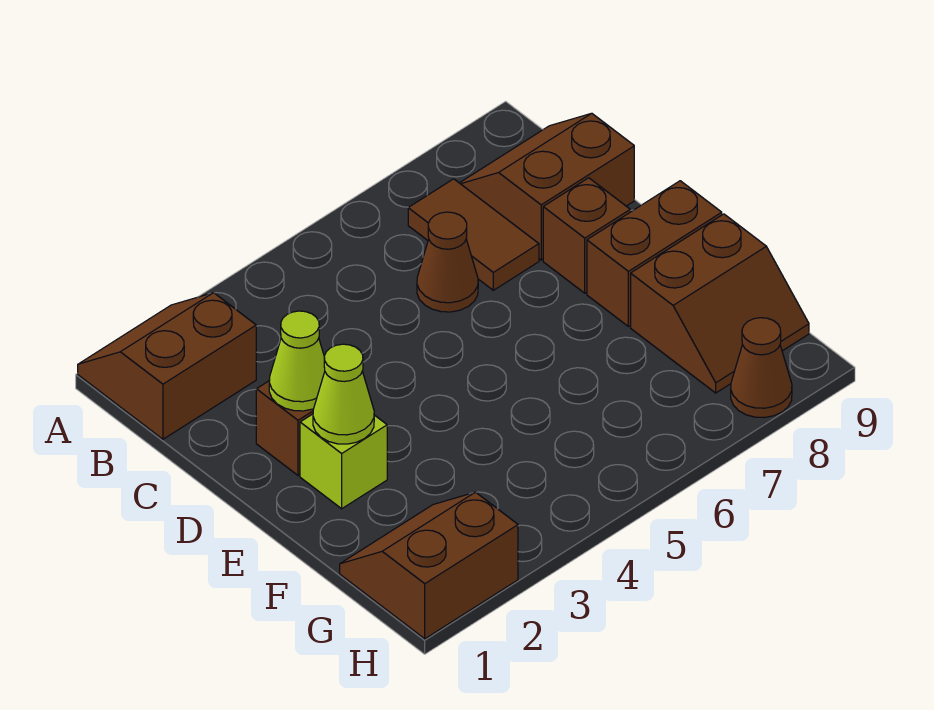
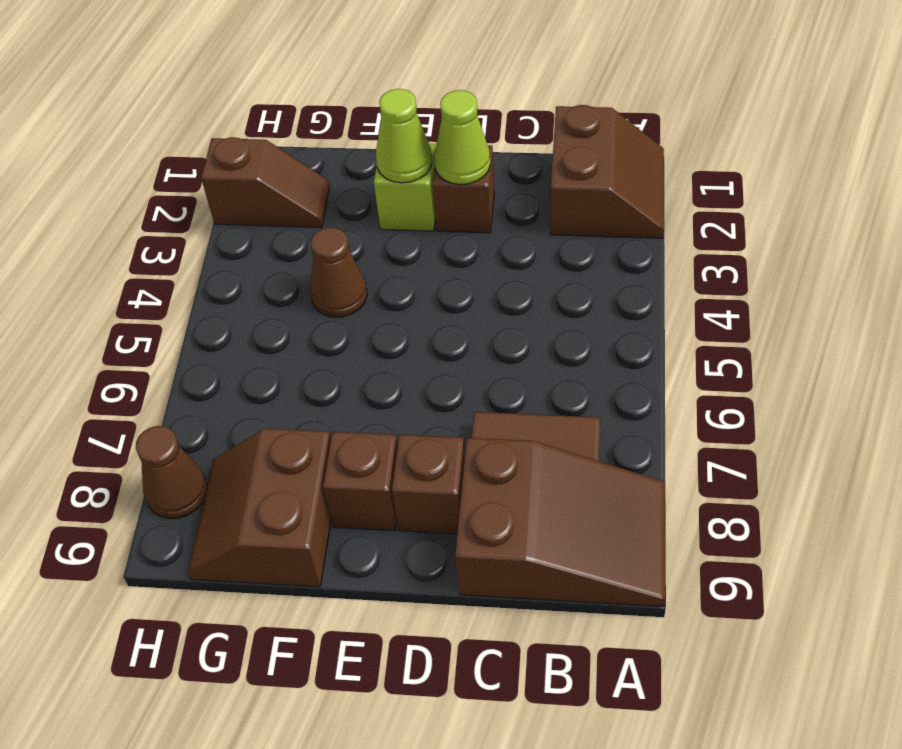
brown slope B8:C9 level 1 top C -> brown slope A8:C9 level 1 top C
brown cone C6 level 1 -> brown cone F4 level 1
brown brick E8:E9 level 1 -> brown brick E8 level 1
brown slope G1:H2 level 1 top H -> brown slope G2:H2 level 1 top H

